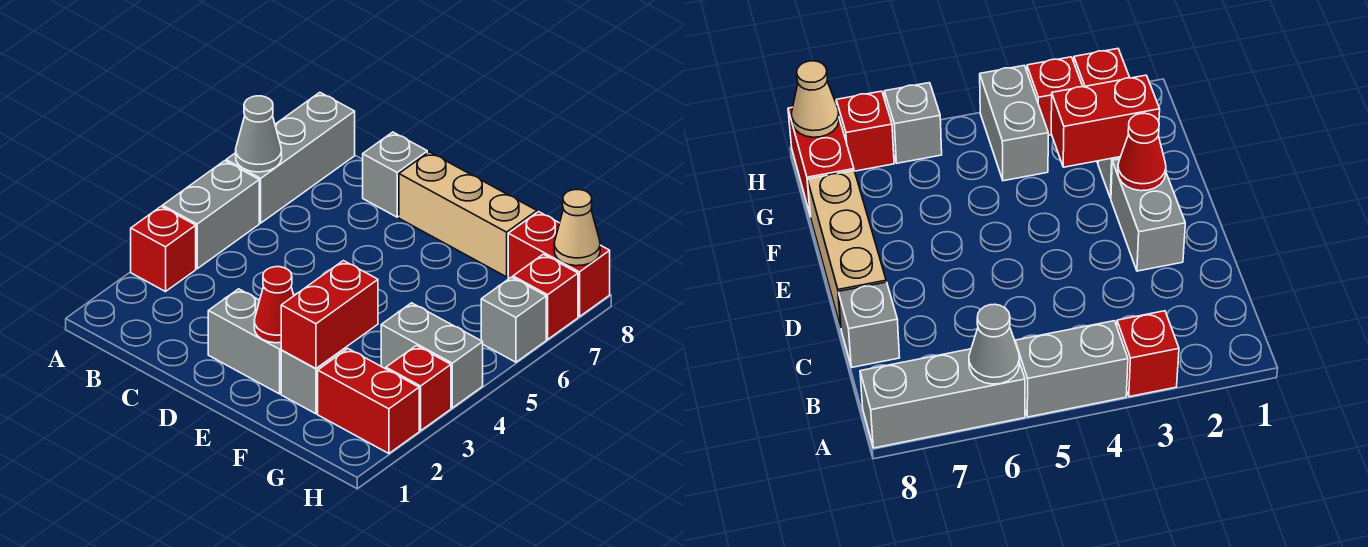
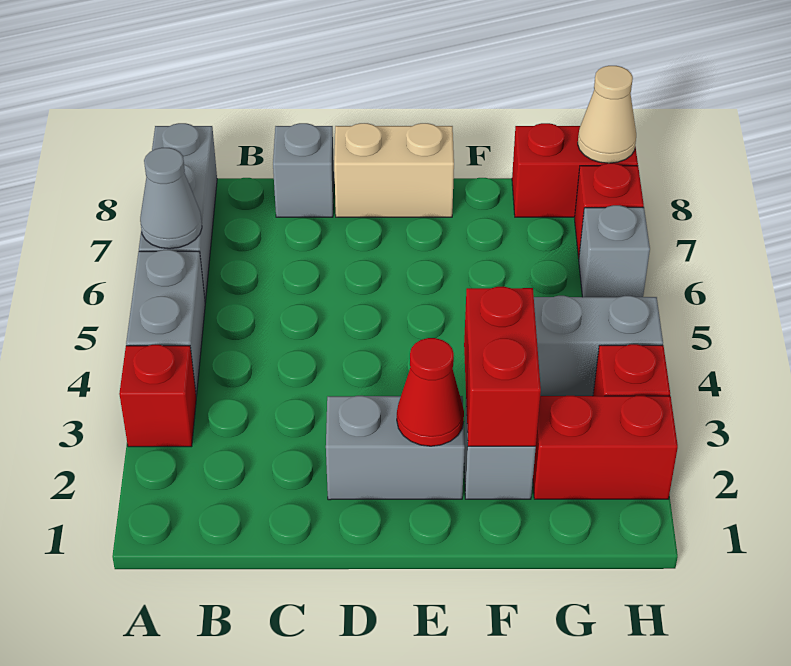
tan brick D8:F8 level 1 -> tan brick D8:E8 level 1

